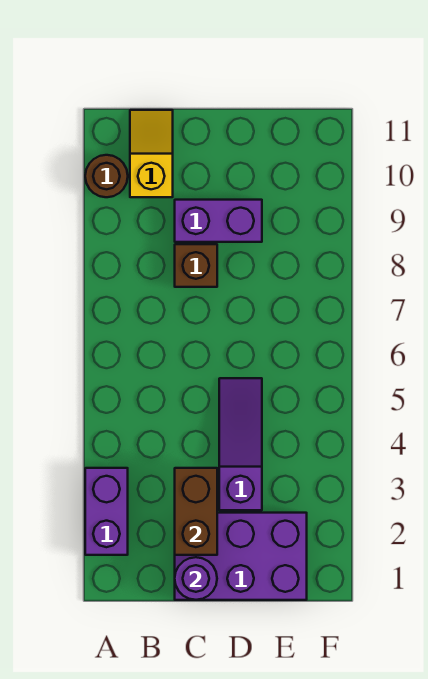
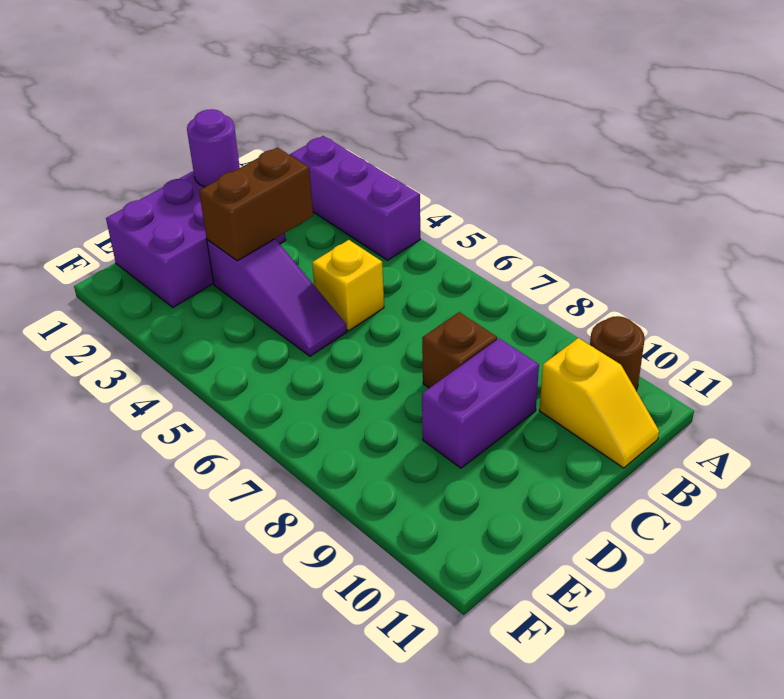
purple brick A2:A3 level 1 -> purple brick A2:A4 level 1
brown brick C2:C3 level 2 -> brown brick C3:D3 level 2
none -> yellow brick C5 level 1

